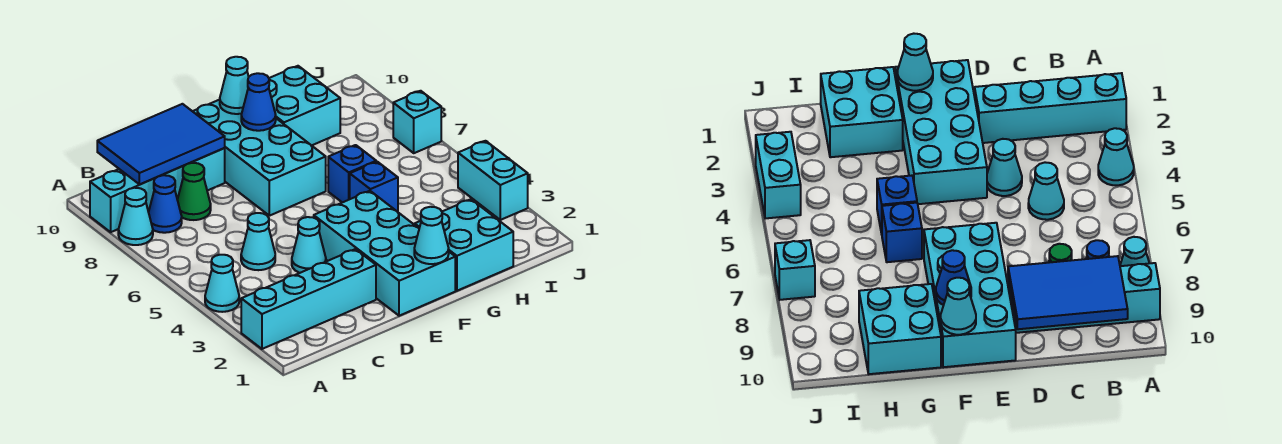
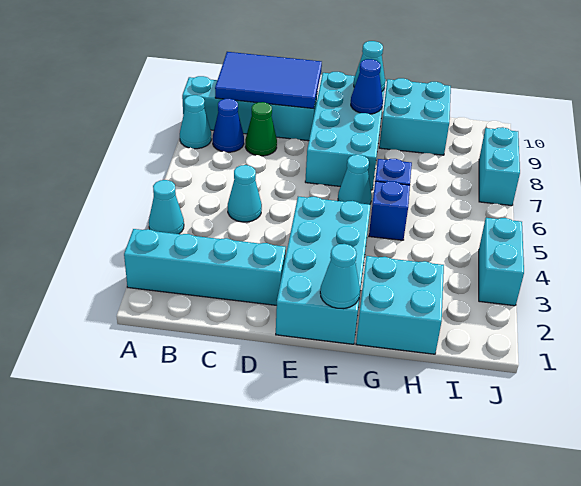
cyan cone D4 level 1 -> cyan cone F6 level 1
cyan brick J7 level 1 -> cyan brick J7:J8 level 1

